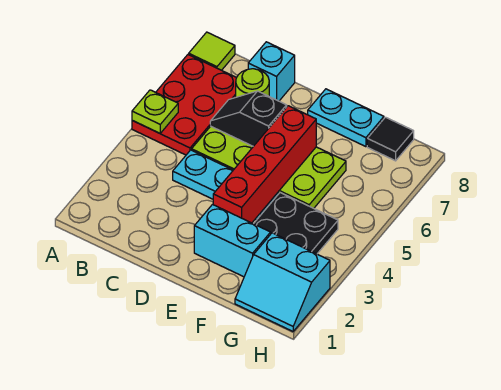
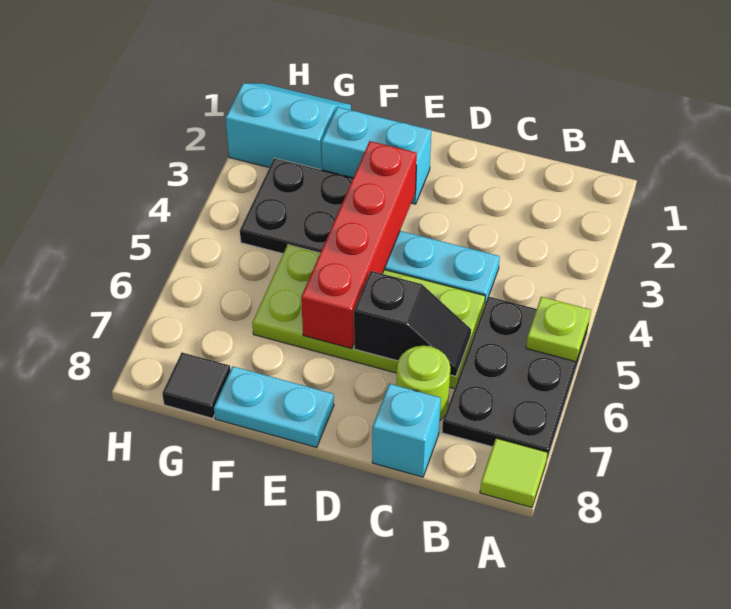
red plate A5:B7 level 1 -> black plate A5:B7 level 1

